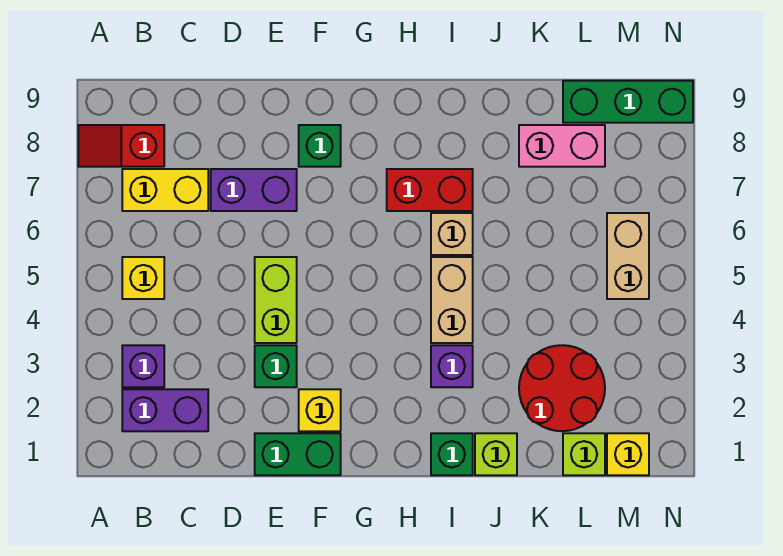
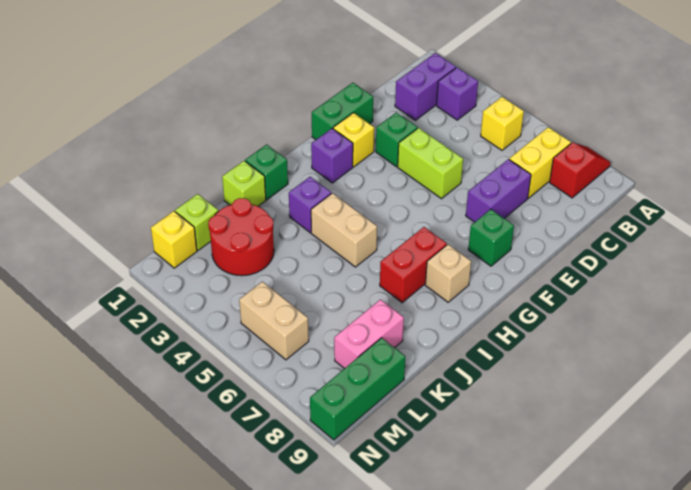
none -> purple brick G2 level 1
tan brick I6 level 1 -> tan brick H8 level 1

